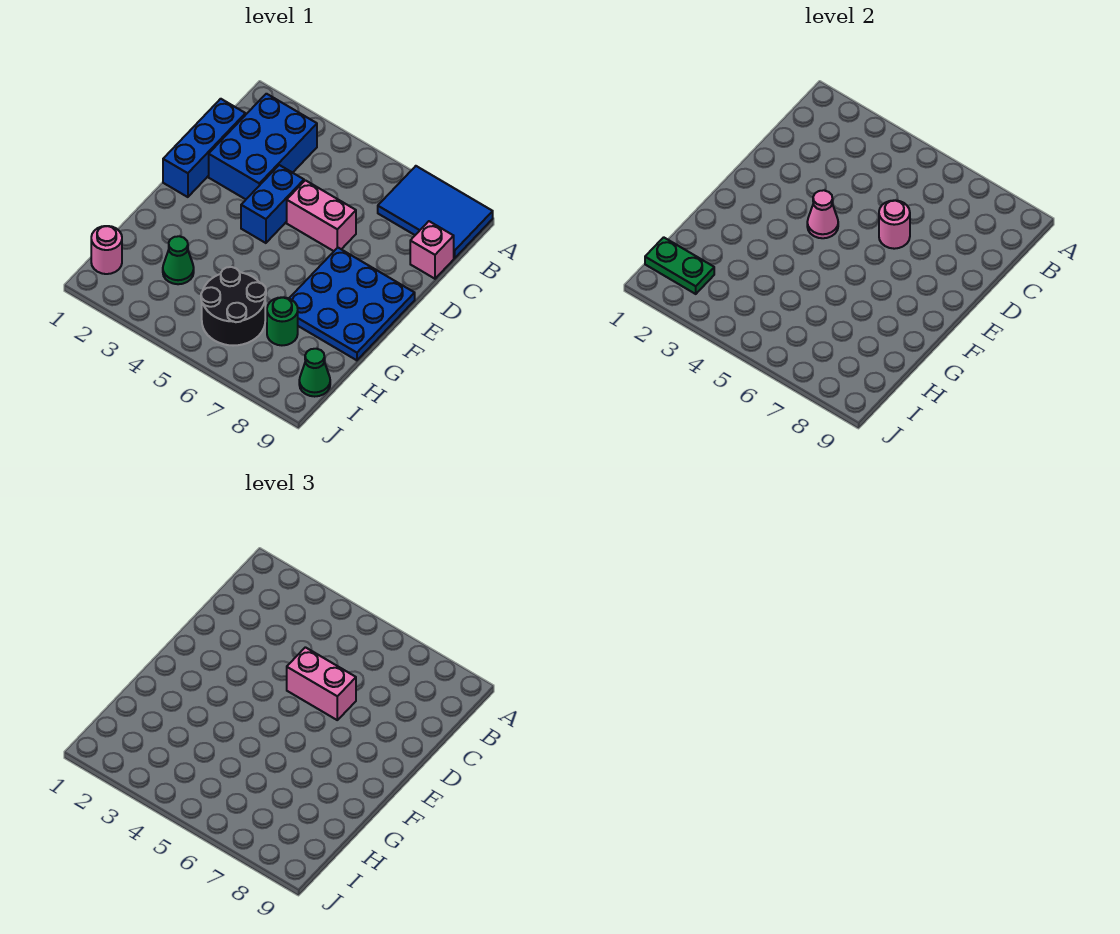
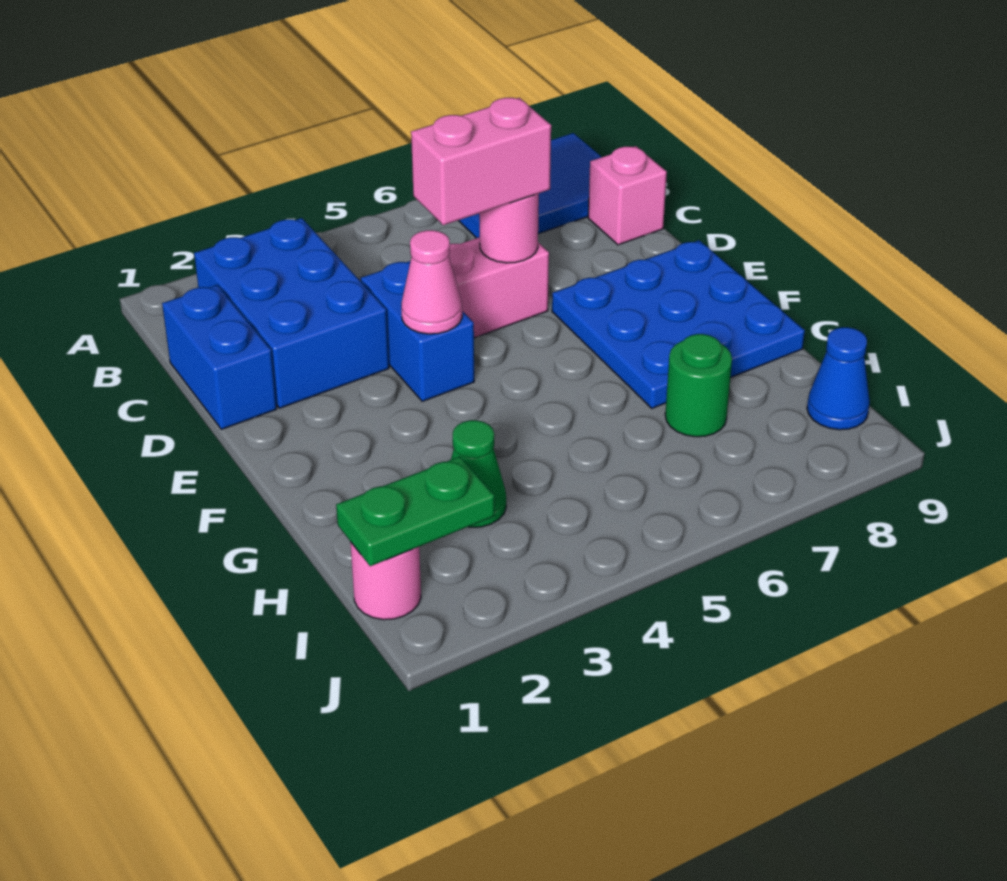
blue brick C1:E1 level 1 -> blue brick C1:D1 level 1
black round brick H5:I6 level 1 -> none
green cone I9 level 1 -> blue cone I9 level 1

